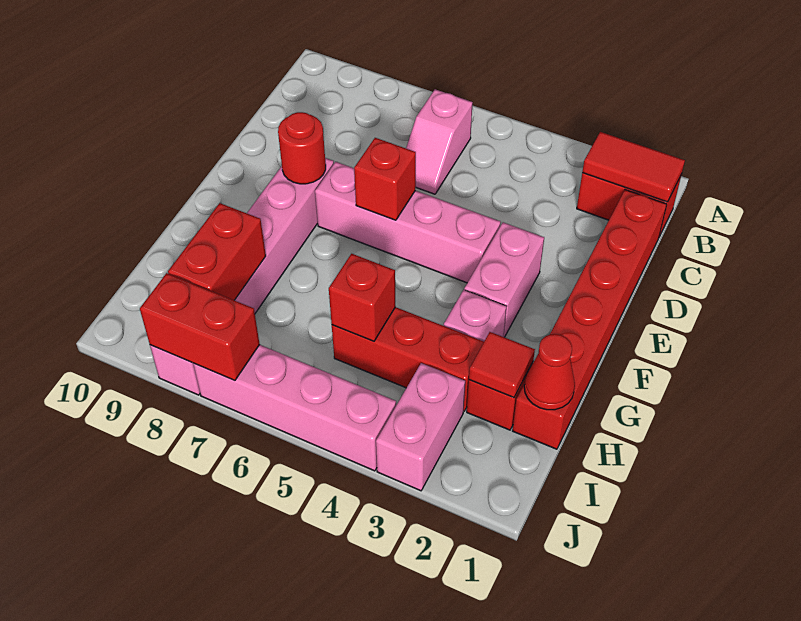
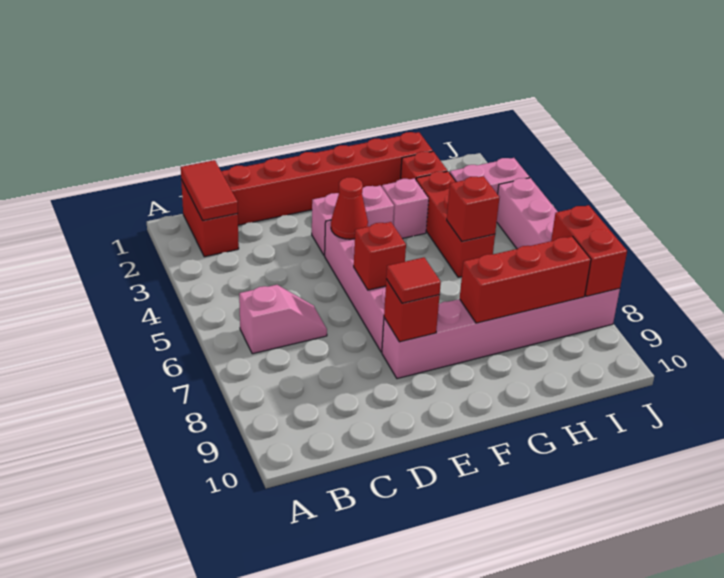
red round brick E8 level 2 -> red brick E8 level 2
red cone H1 level 2 -> red cone E4 level 2
red tile H2 level 2 -> red tile E8 level 3
red brick H8:I8 level 2 -> red brick G8:I8 level 2

